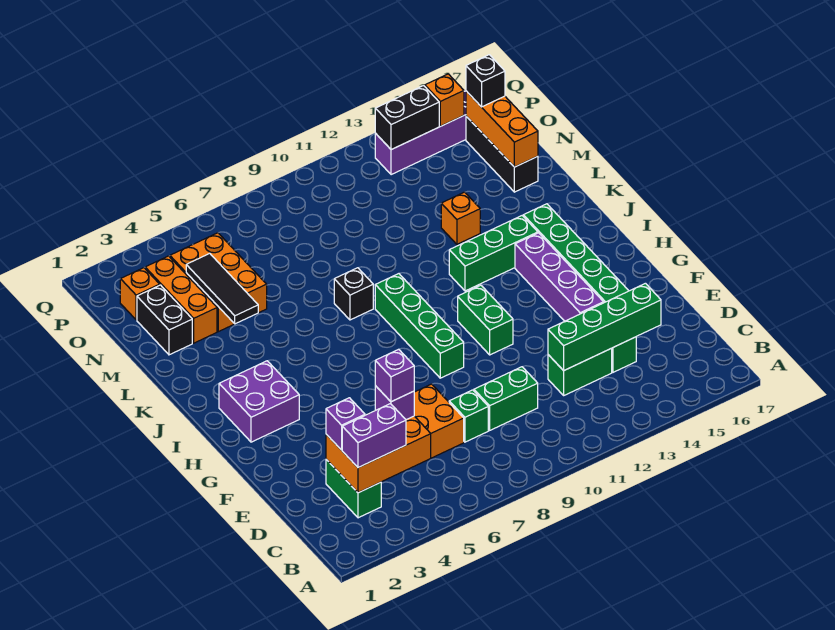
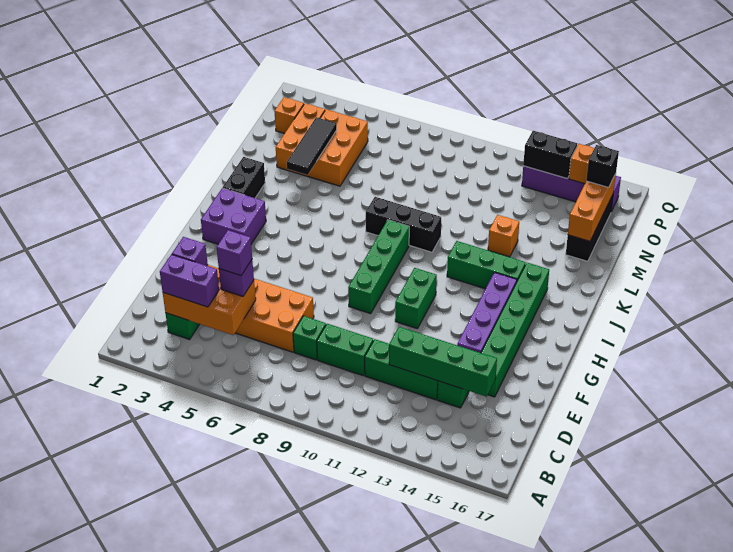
green brick D12:D13 level 1 -> green brick D11:D13 level 1
black brick K8 level 1 -> black brick K8:K10 level 1
black brick M2:N2 level 1 -> black brick J2:K2 level 1

